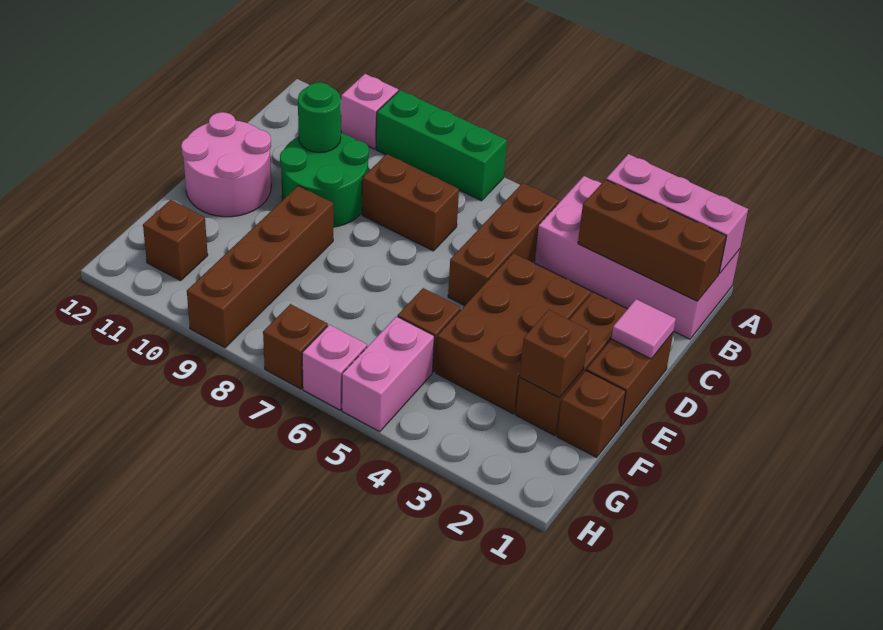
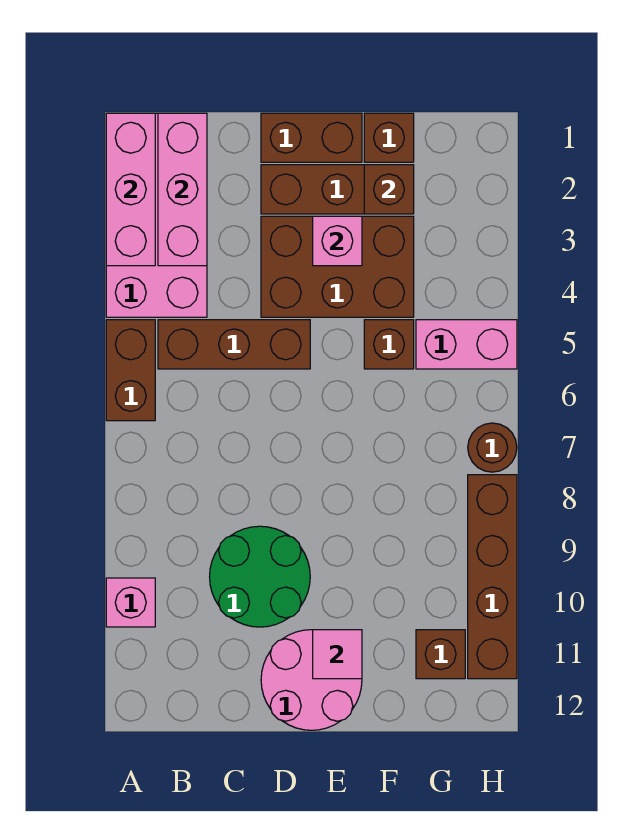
green brick A7:A9 level 1 -> none
brown brick B1:B3 level 2 -> pink brick B1:B3 level 2
brown brick C7:C8 level 1 -> brown brick A5:A6 level 1
green round brick C10 level 2 -> none
pink tile D1 level 2 -> pink tile E11 level 2
brown brick E9:H9 level 1 -> brown brick H8:H11 level 1
pink brick H6 level 1 -> pink brick E3 level 2
brown brick H7 level 1 -> brown round brick H7 level 1

